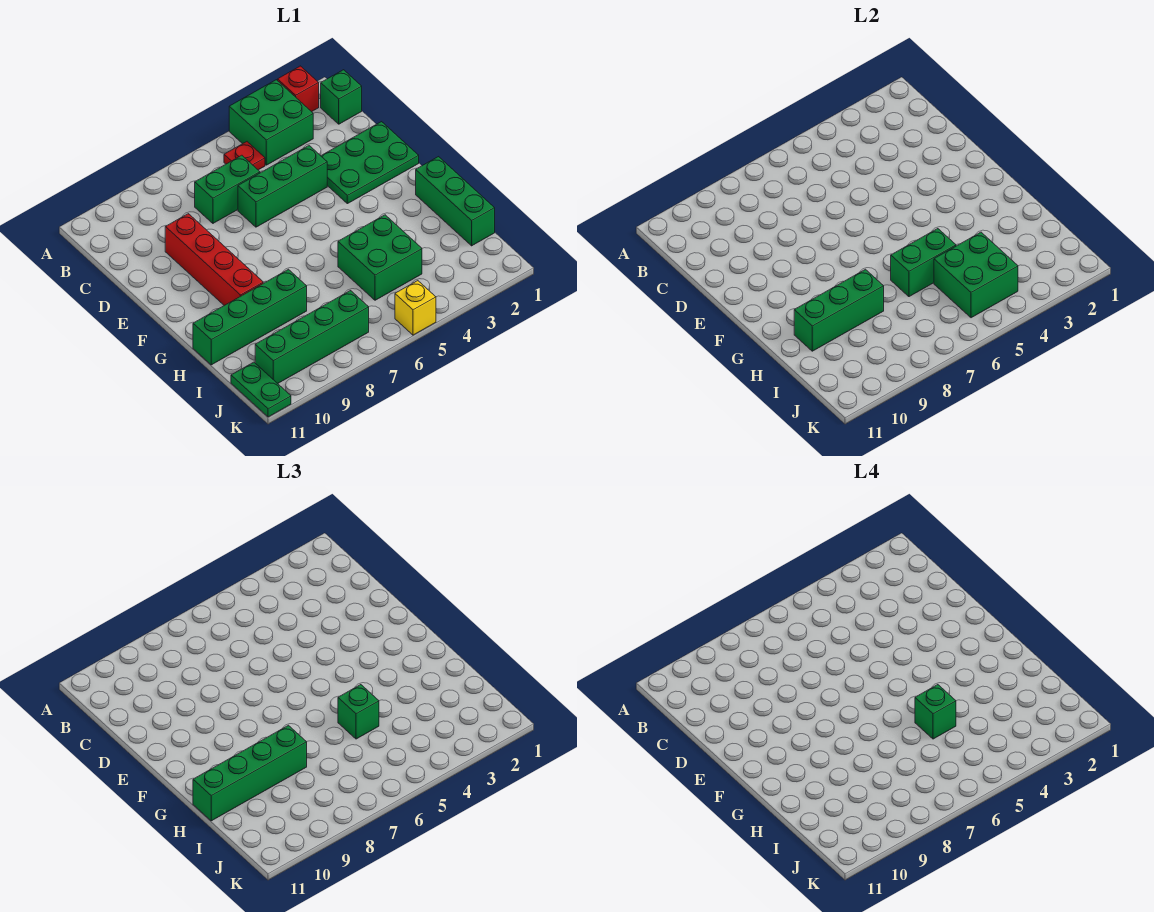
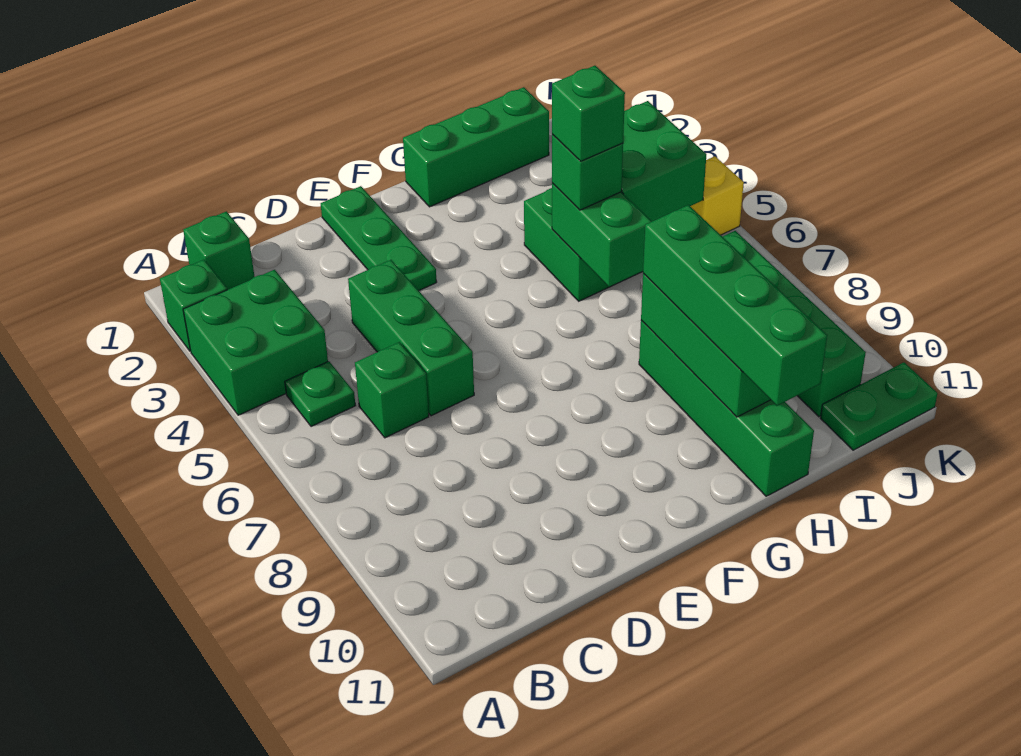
red brick A2 level 1 -> green brick A2 level 1
red plate B5 level 1 -> green plate B5 level 1
green brick C6:C7 level 1 -> green brick C6 level 1
green plate D1:E3 level 1 -> green plate E1:E3 level 1
red brick D9:G9 level 1 -> none

